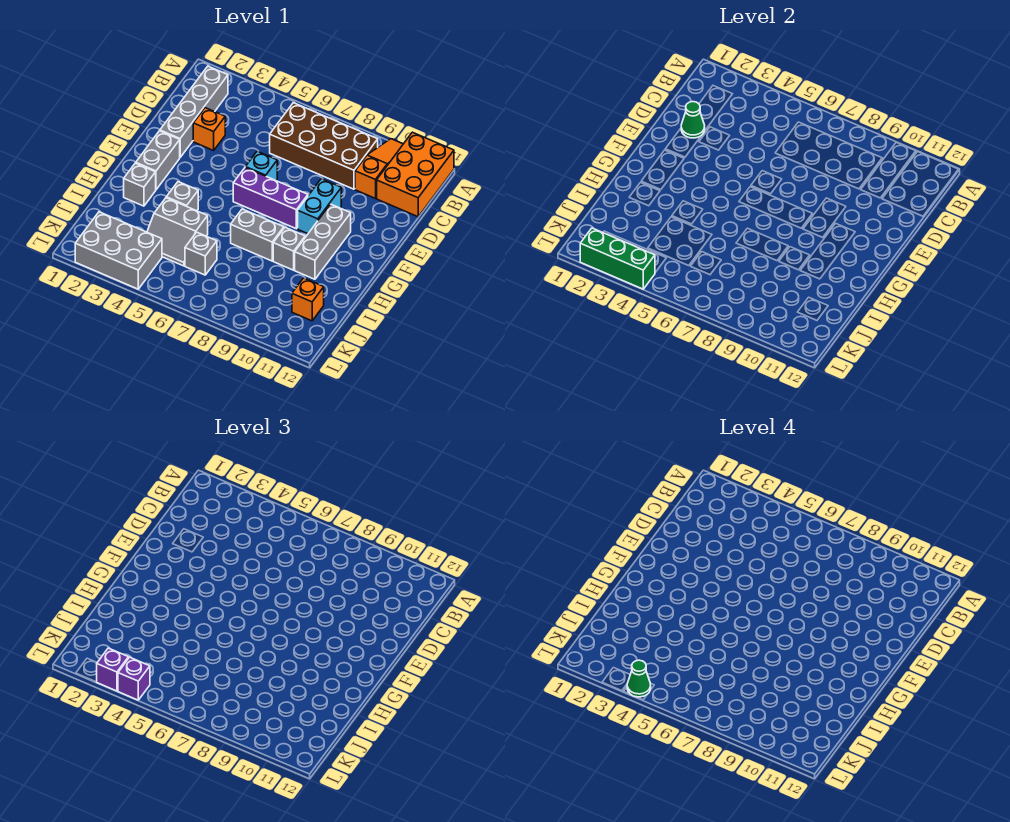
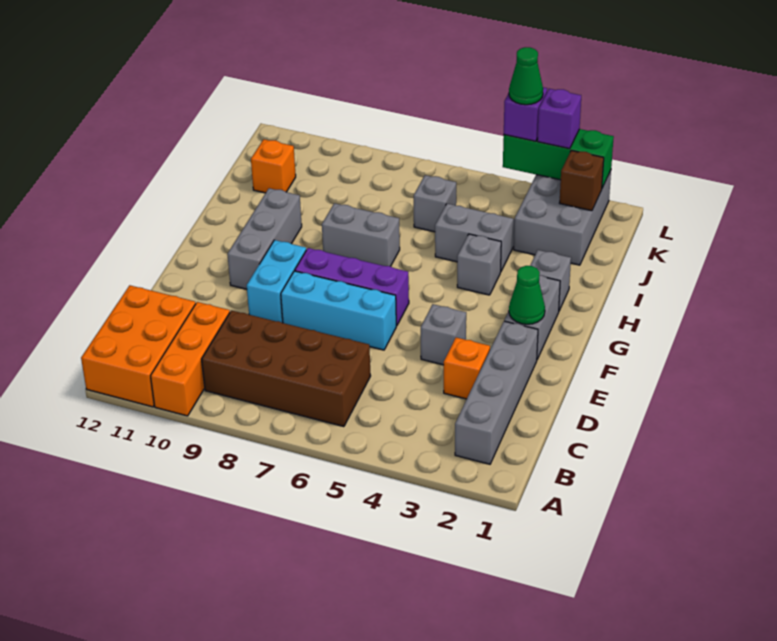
orange slope A10:C10 level 1 top C -> orange brick A10:C10 level 1
green cone D2 level 2 -> green cone F2 level 2
cyan brick E6 level 1 -> cyan brick E6:E8 level 1
grey brick H9 level 1 -> grey brick E4 level 1
grey brick K2:L4 level 1 -> grey brick J2:L3 level 1
none -> brown brick K2 level 2

